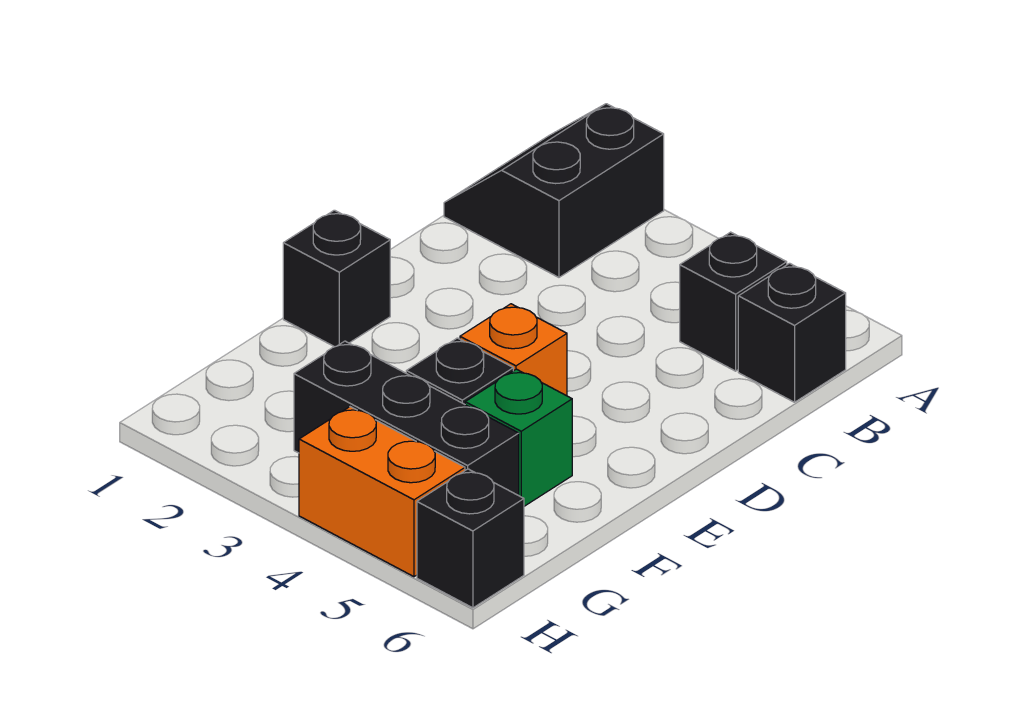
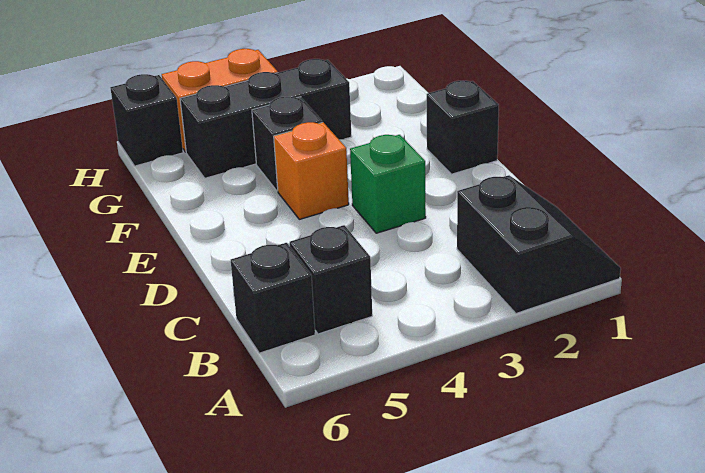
green brick F5 level 1 -> green brick D3 level 1

